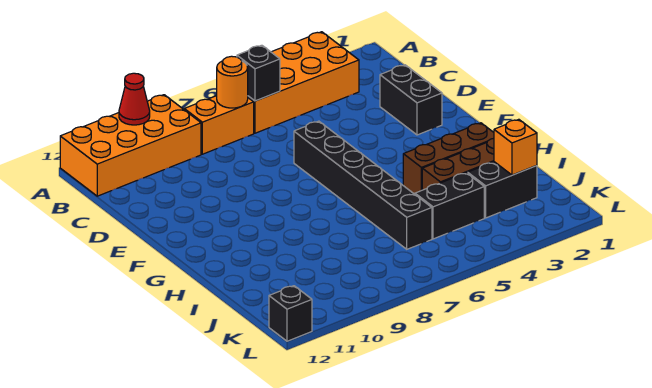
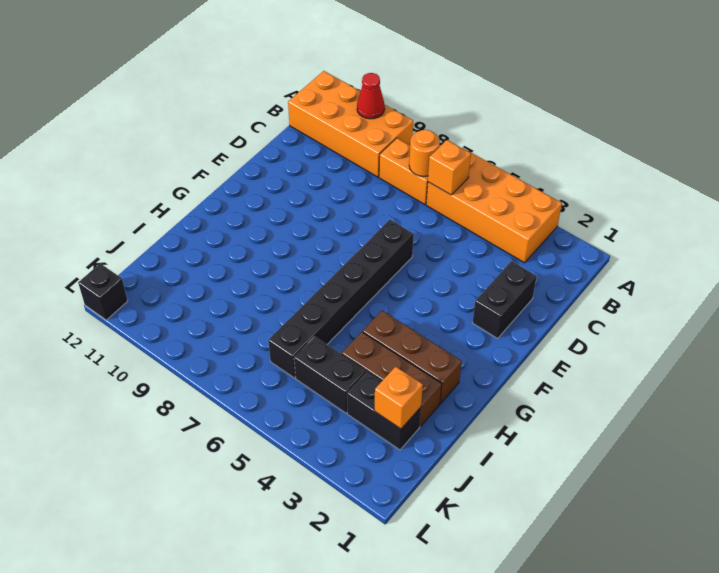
black brick B6 level 2 -> orange brick B6 level 2

